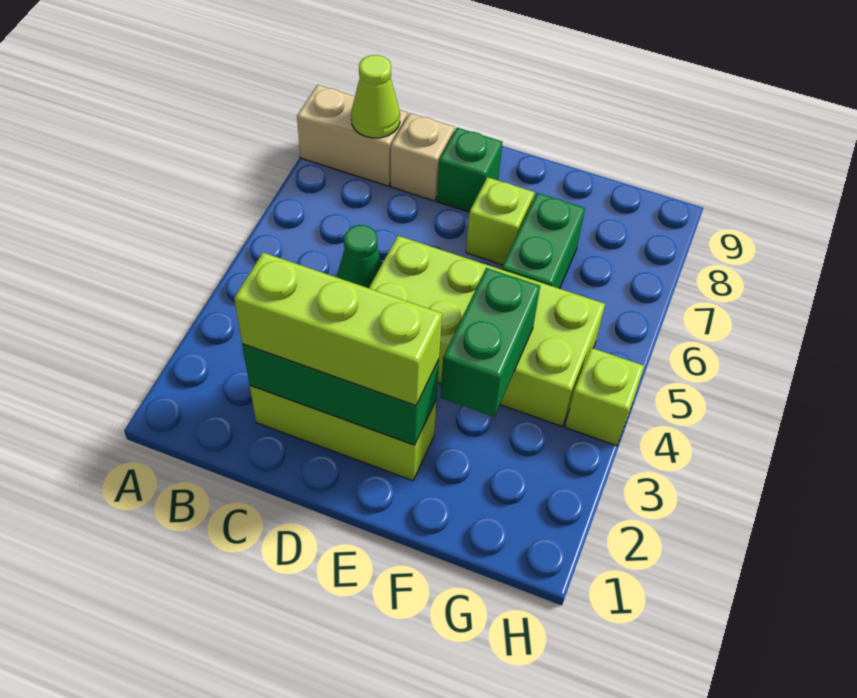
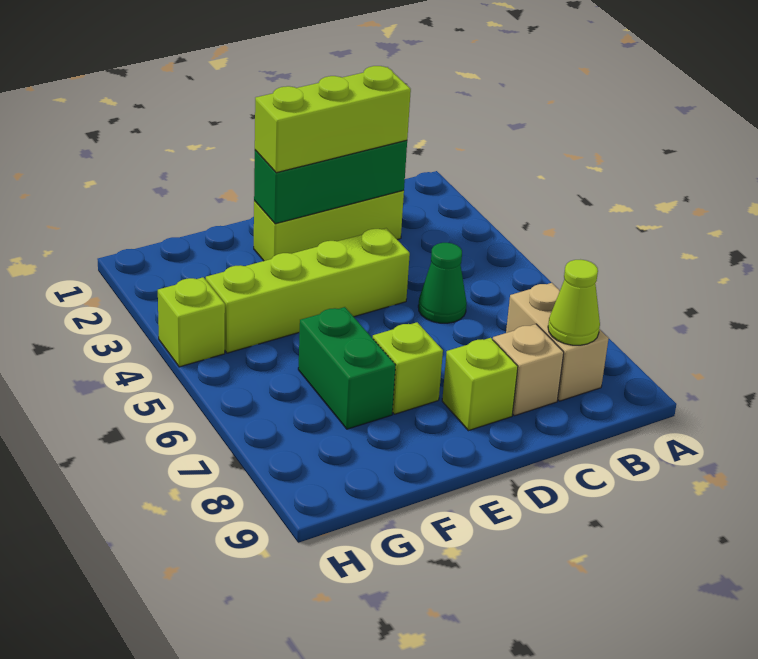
tan brick A8:B8 level 1 -> tan brick B7:B8 level 1
lime brick D4:G5 level 1 -> lime brick D4:G4 level 1
green brick D8 level 1 -> lime brick D8 level 1
green brick F3:F4 level 2 -> none

